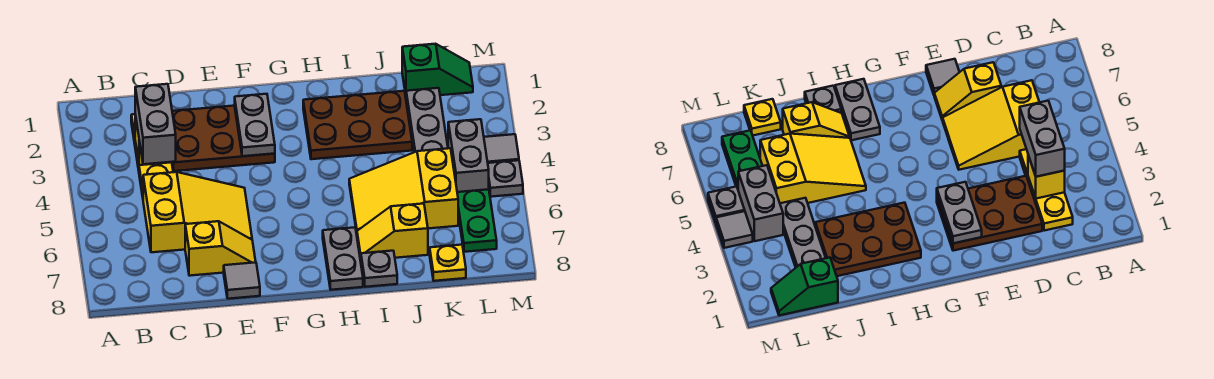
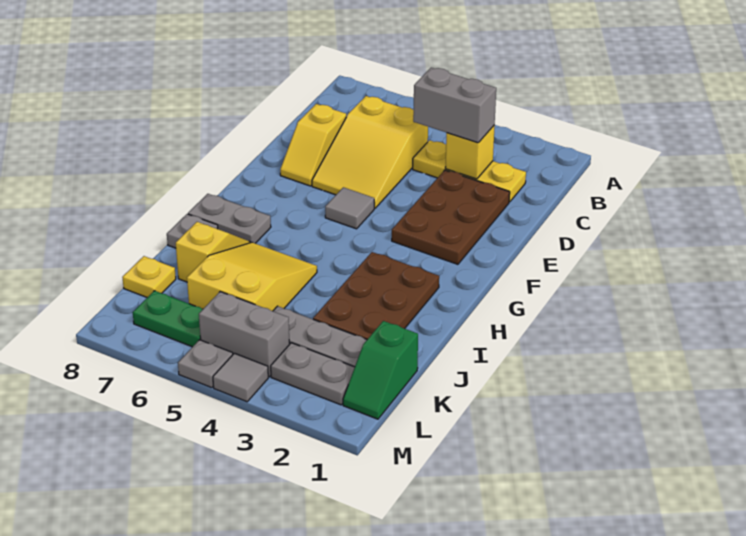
grey tile E8 level 1 -> grey tile F5 level 1
grey plate F2:F3 level 2 -> grey plate L2:L3 level 1

